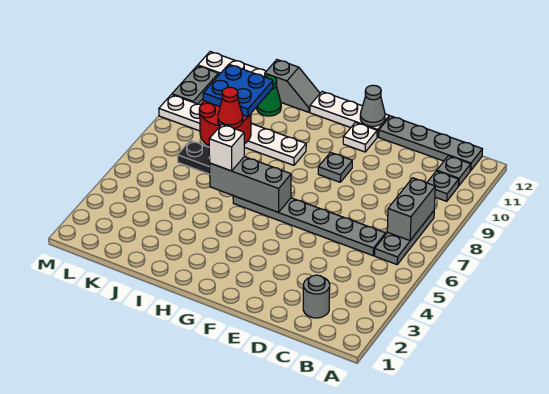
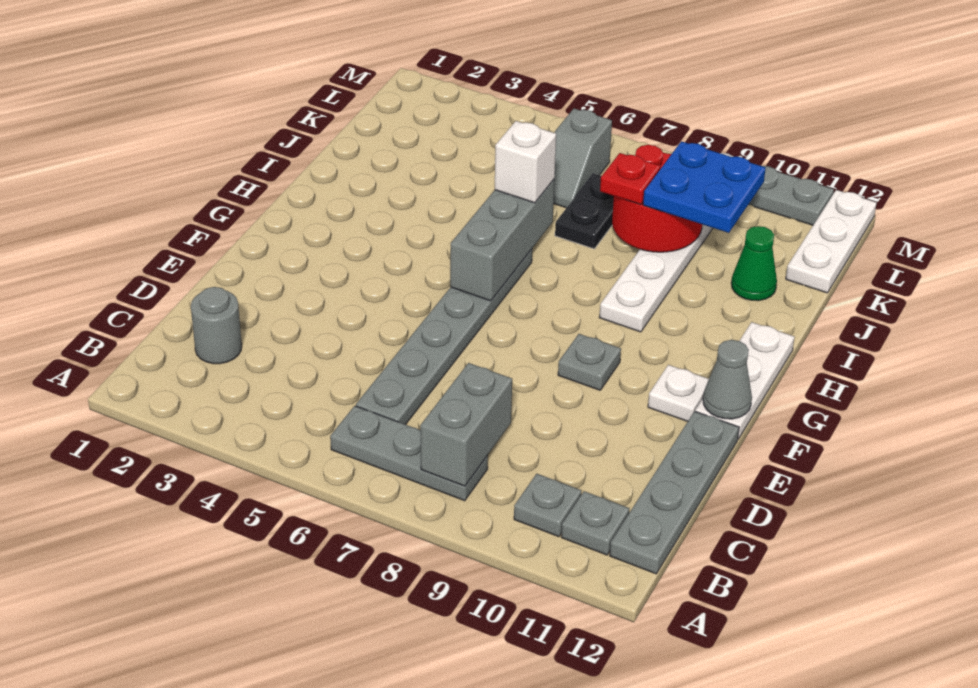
grey brick B7:B8 level 2 -> grey brick B8:C8 level 2
grey slope I12:J12 level 1 top J -> grey slope K6:L6 level 1 top L
red cone J8 level 3 -> red plate J8 level 3

